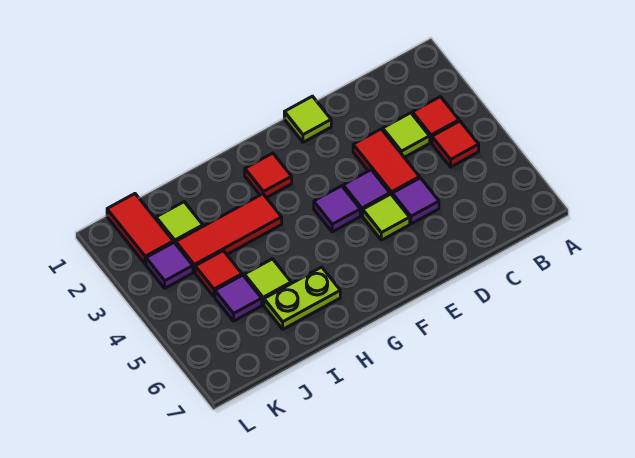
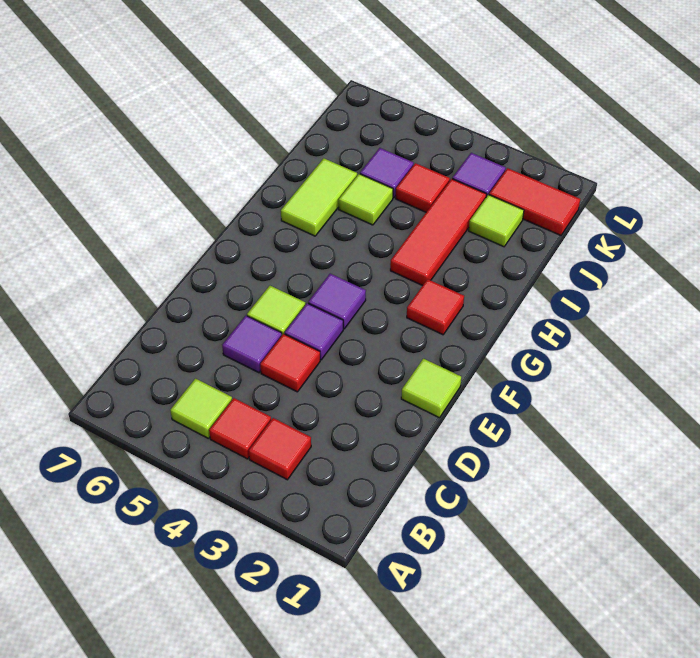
lime tile C3 level 1 -> lime tile B5 level 1
red tile D3:D4 level 1 -> red tile D4 level 1
lime plate H6:I6 level 1 -> lime tile H6:I6 level 1

